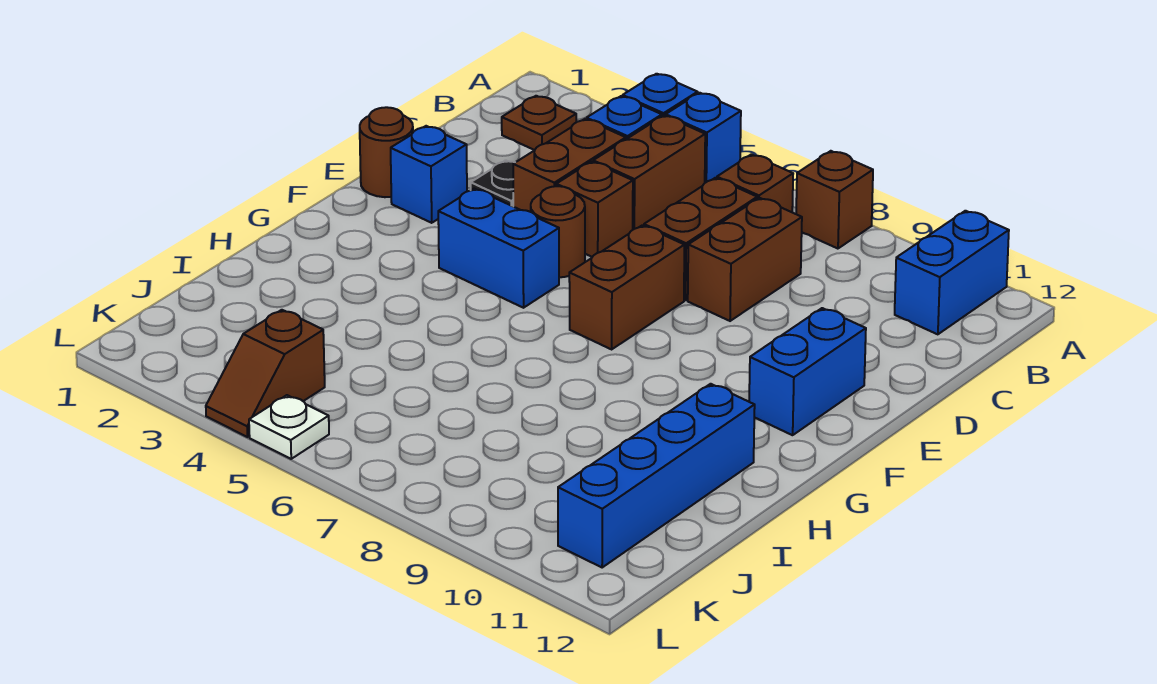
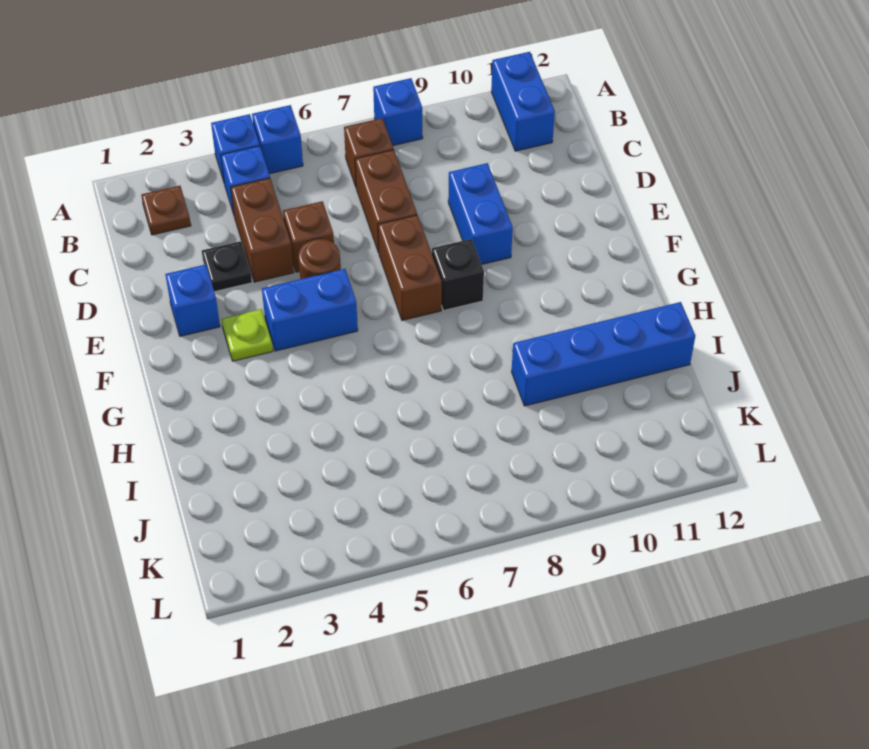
brown brick A8 level 1 -> blue brick A8 level 1
brown brick B5:C5 level 1 -> none
brown brick C8:D8 level 1 -> none
brown round brick E1 level 1 -> none
blue brick E11:F11 level 1 -> blue brick D9:E9 level 1
none -> lime plate F3 level 1
none -> black brick F8 level 1
blue brick H11:K11 level 1 -> blue brick I9:I12 level 1
brown slope K4:L4 level 1 top K -> none
white plate L5 level 1 -> none

